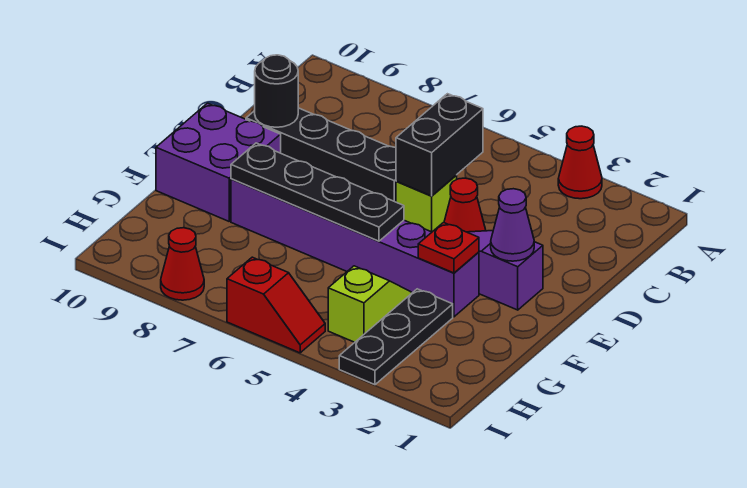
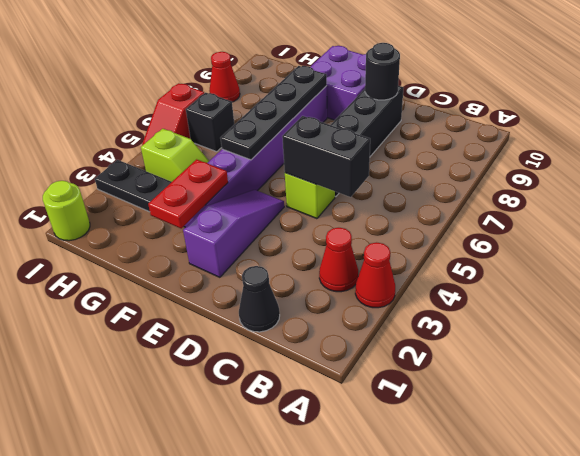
none -> black cone C1 level 1
red cone D4 level 1 -> red cone B3 level 1
purple cone E2 level 2 -> none
red plate F3 level 2 -> red plate F2:F3 level 2
none -> black brick H6 level 1
none -> lime round brick I1 level 1

